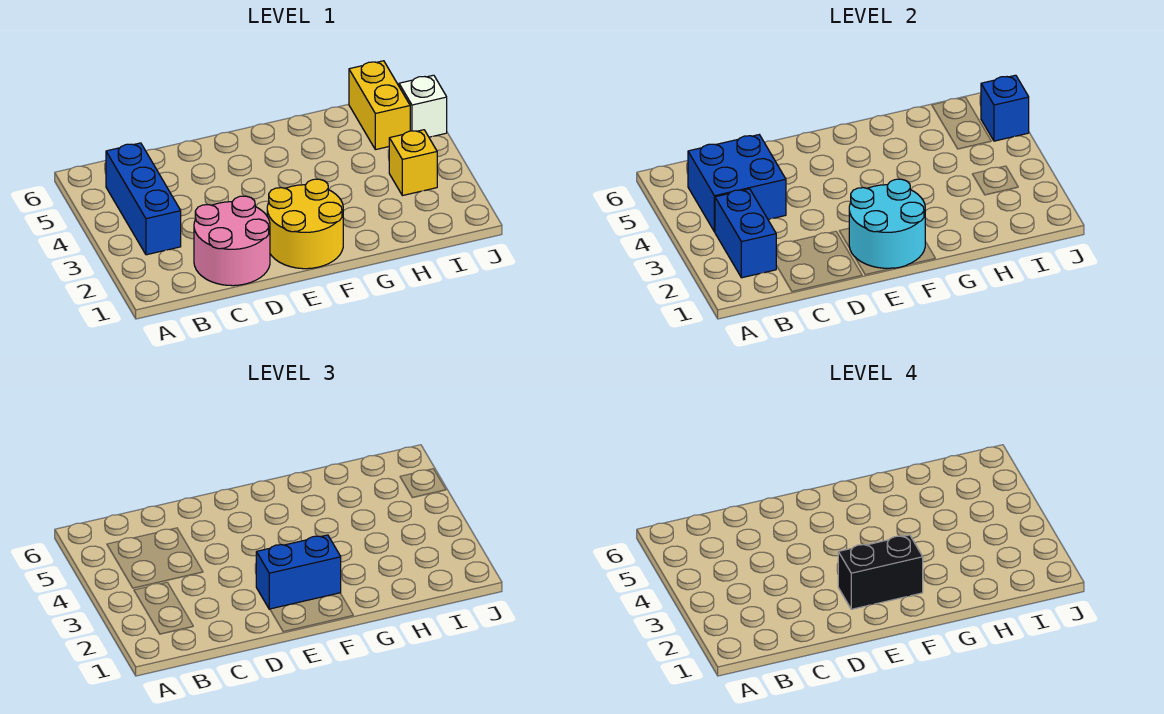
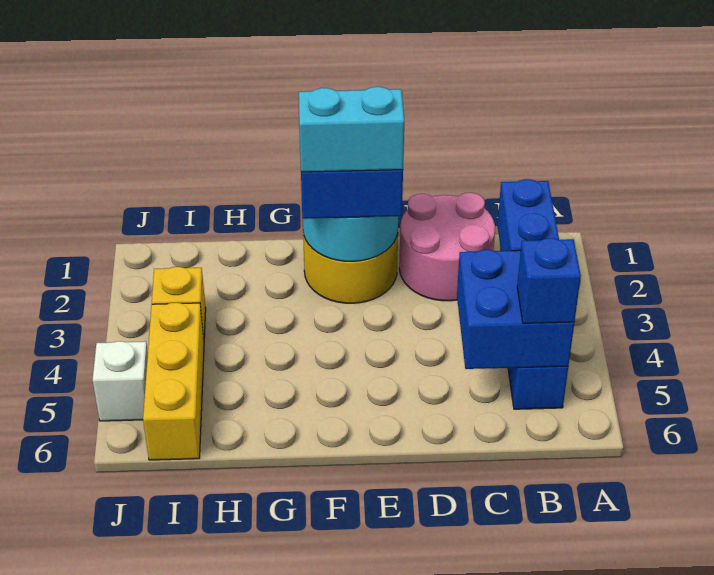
black brick E2:F2 level 4 -> cyan brick E2:F2 level 4
yellow brick I5:I6 level 1 -> yellow brick I4:I6 level 1
blue brick J5 level 2 -> blue brick B5 level 3

